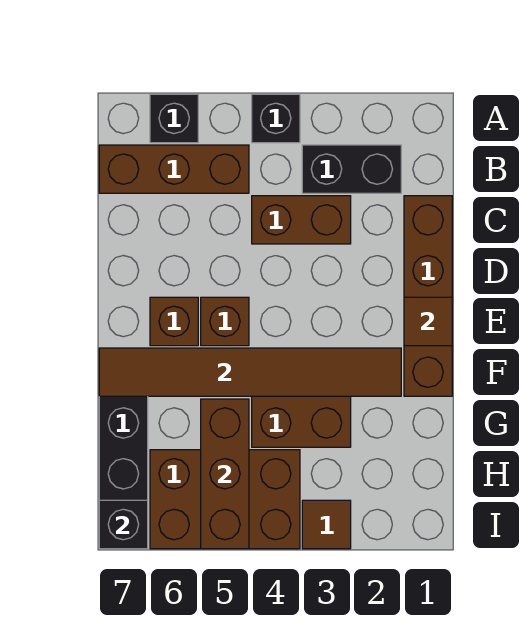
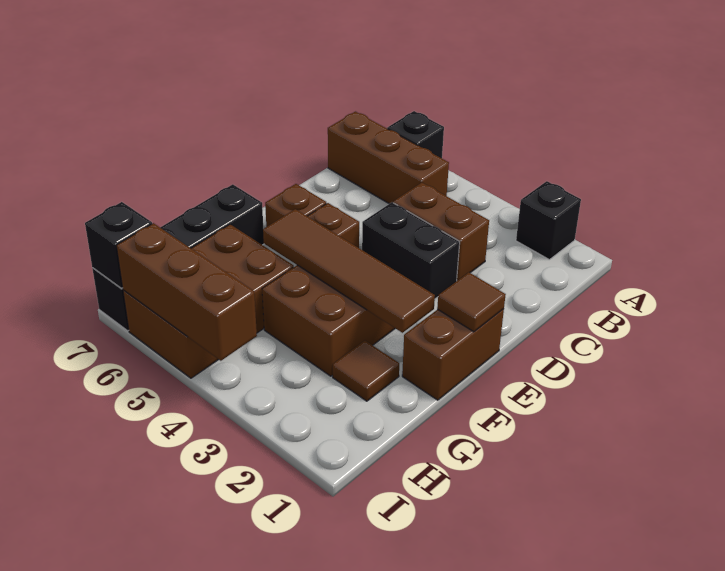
black brick A4 level 1 -> black brick A2 level 1
black brick B2:B3 level 1 -> black brick D3:D4 level 1
brown brick C1:F1 level 1 -> brown brick E1:F1 level 1
brown tile F2:F7 level 2 -> brown tile F2:F5 level 2
brown brick G5:I5 level 2 -> brown brick I4:I6 level 2
brown brick H4:I6 level 1 -> brown brick G5:I6 level 1
brown tile I3 level 1 -> brown tile G2 level 1

